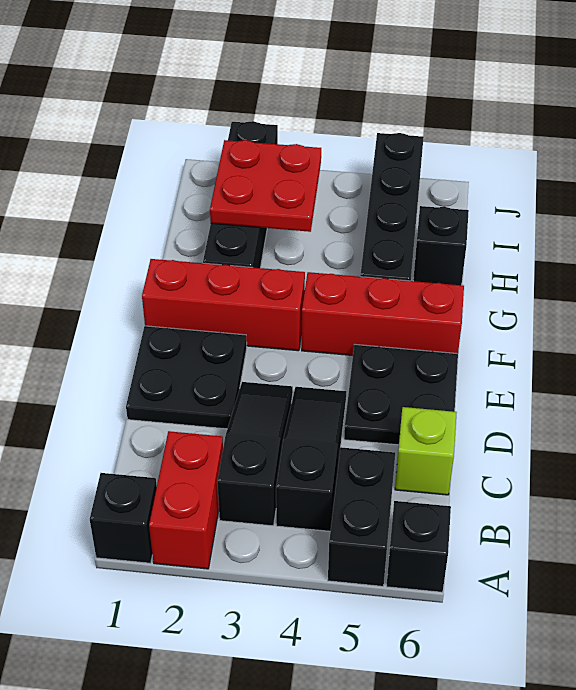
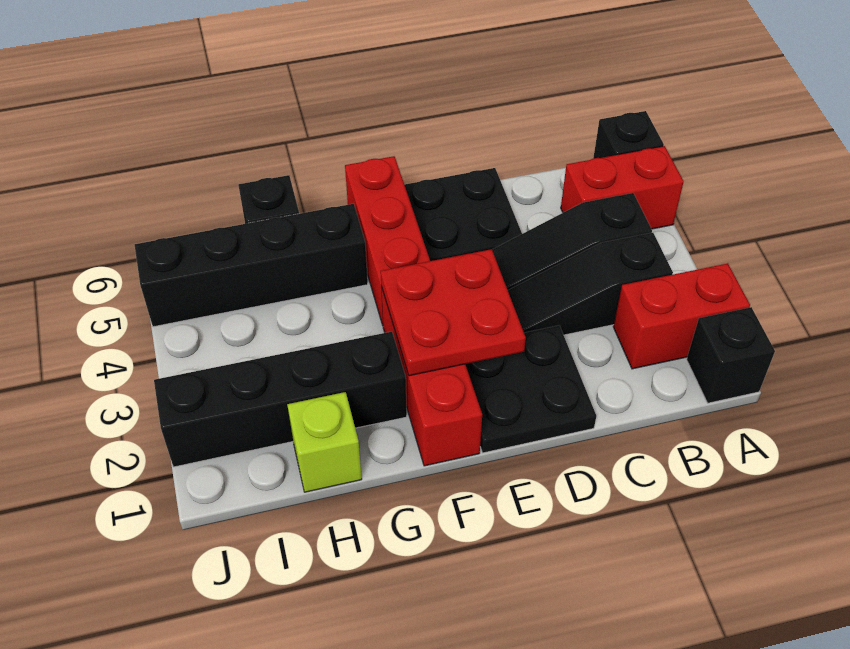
black brick A5:B5 level 1 -> red brick A5:B5 level 1
lime brick C6 level 1 -> lime brick H1 level 1
red plate H2:I3 level 2 -> red plate E2:F3 level 2

